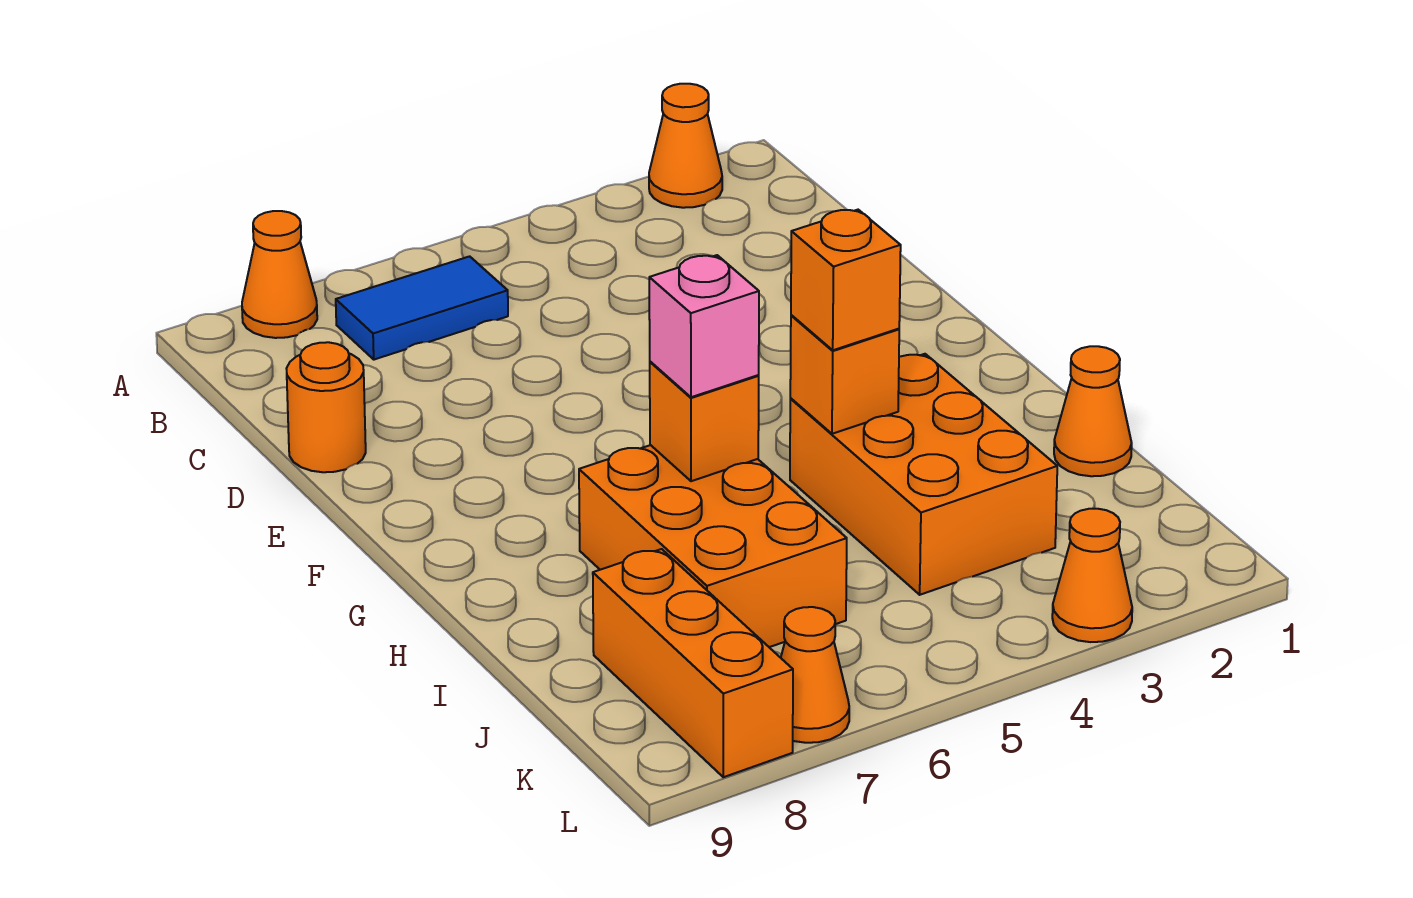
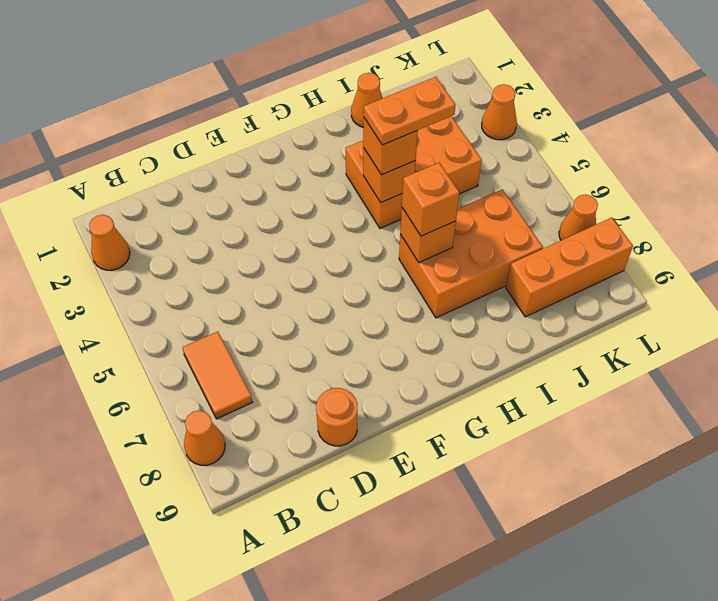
blue tile B6:B7 level 1 -> orange tile B6:B7 level 1
none -> orange plate H4:I4 level 4
pink brick H6 level 3 -> orange brick H6 level 3

